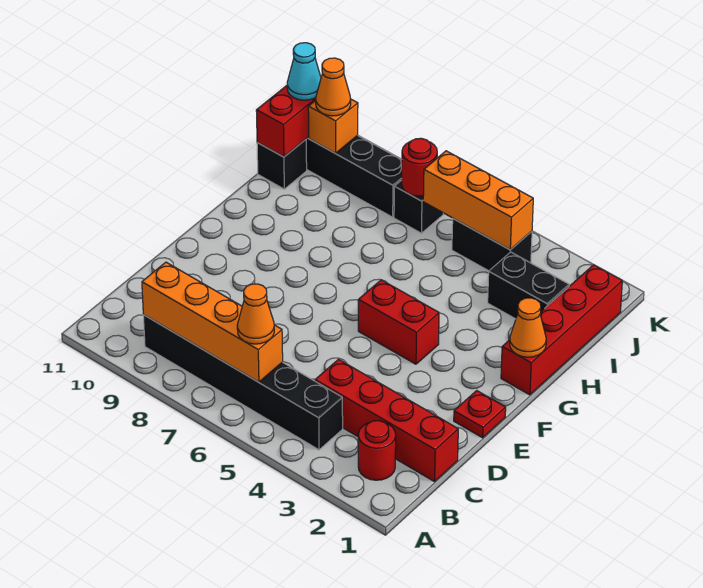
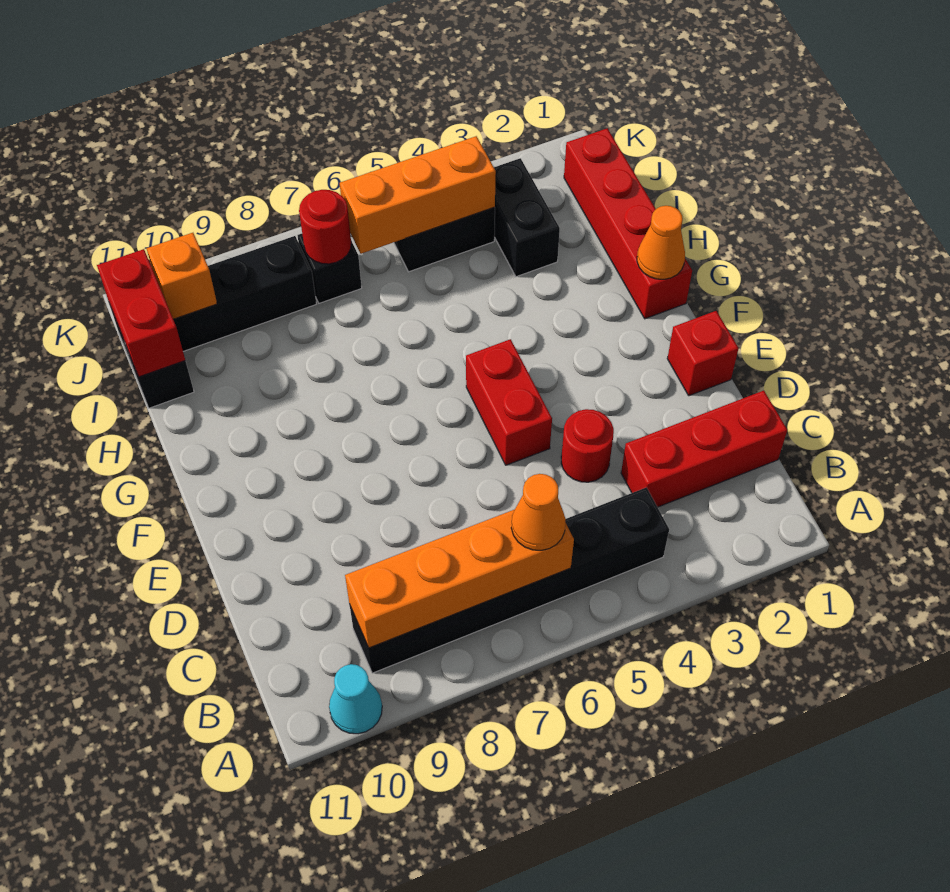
red round brick B2 level 1 -> red round brick D4 level 1
red brick C1:C4 level 1 -> red brick C1:C3 level 1
red plate E1 level 1 -> red brick E1 level 1
red brick F4:F5 level 1 -> red brick E5:F5 level 1
black brick I2:I3 level 1 -> black brick I3:J3 level 1
orange cone J10 level 3 -> none
cyan cone J11 level 3 -> cyan cone A10 level 1

